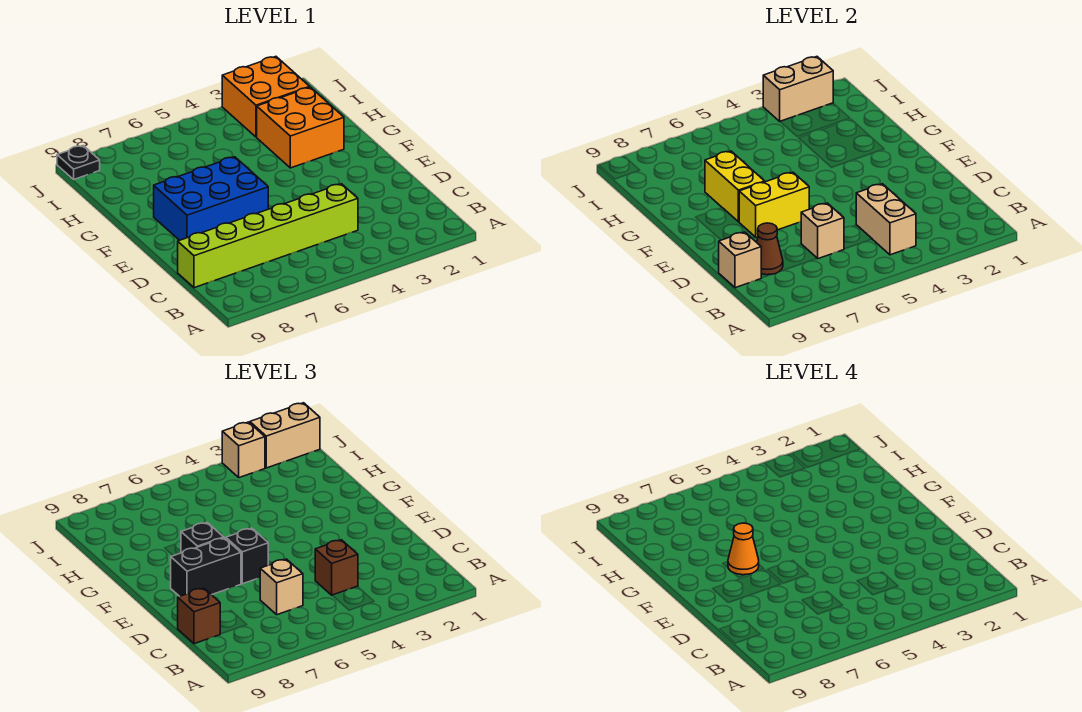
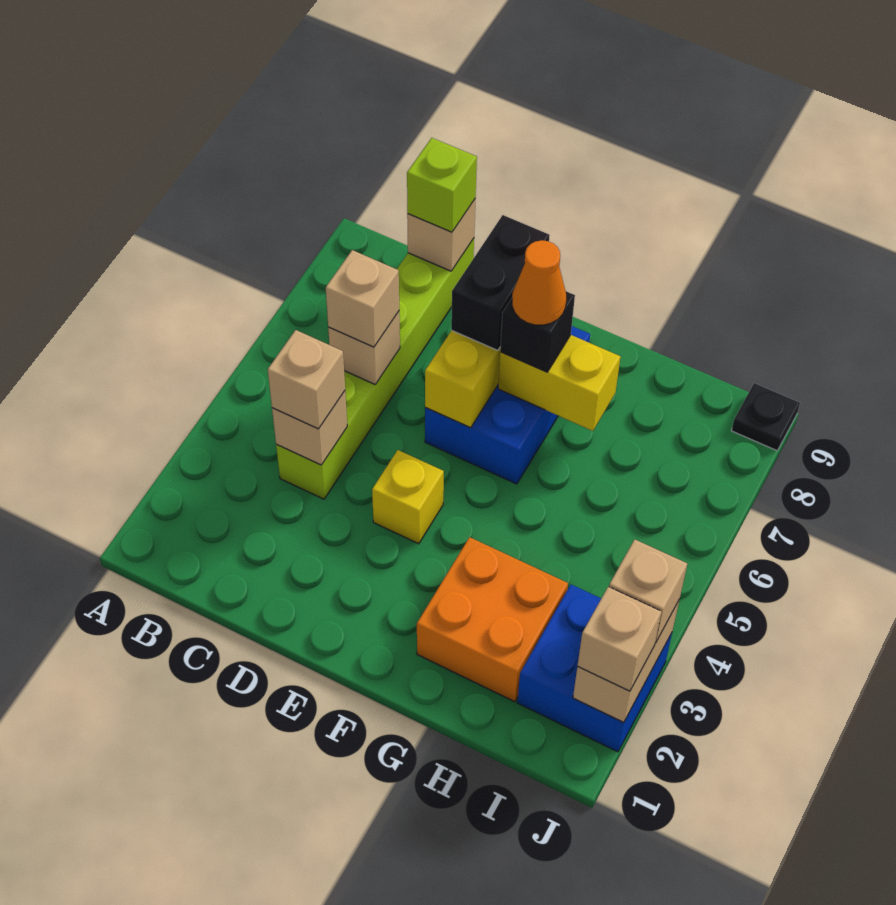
tan brick B4:C4 level 2 -> tan brick C4 level 2
brown brick C4 level 3 -> tan brick C4 level 3
brown cone C8 level 2 -> none
brown brick C9 level 3 -> lime brick C9 level 3
none -> yellow brick E4 level 1
black brick E6 level 3 -> none
orange brick I2:J3 level 1 -> blue brick I2:J3 level 1
tan brick J1:J2 level 3 -> tan brick J2 level 3

